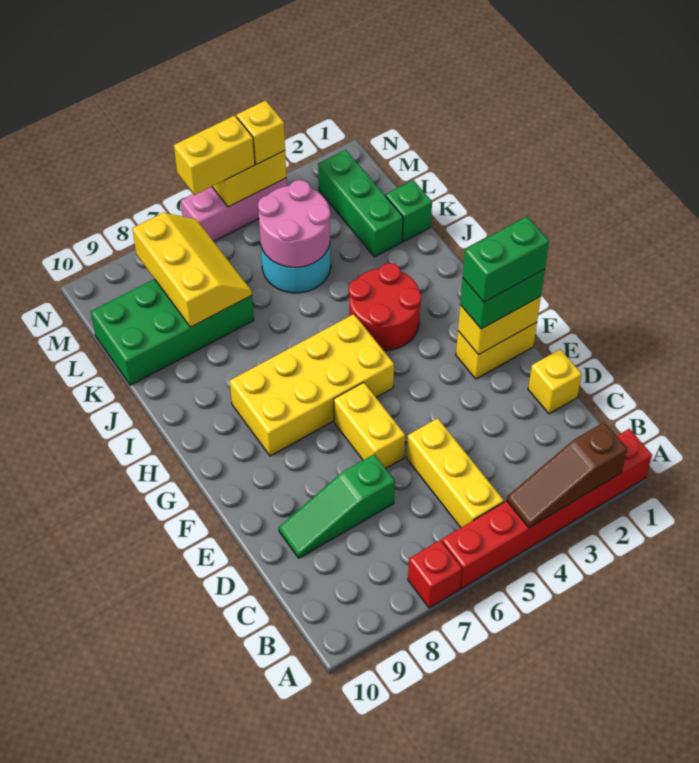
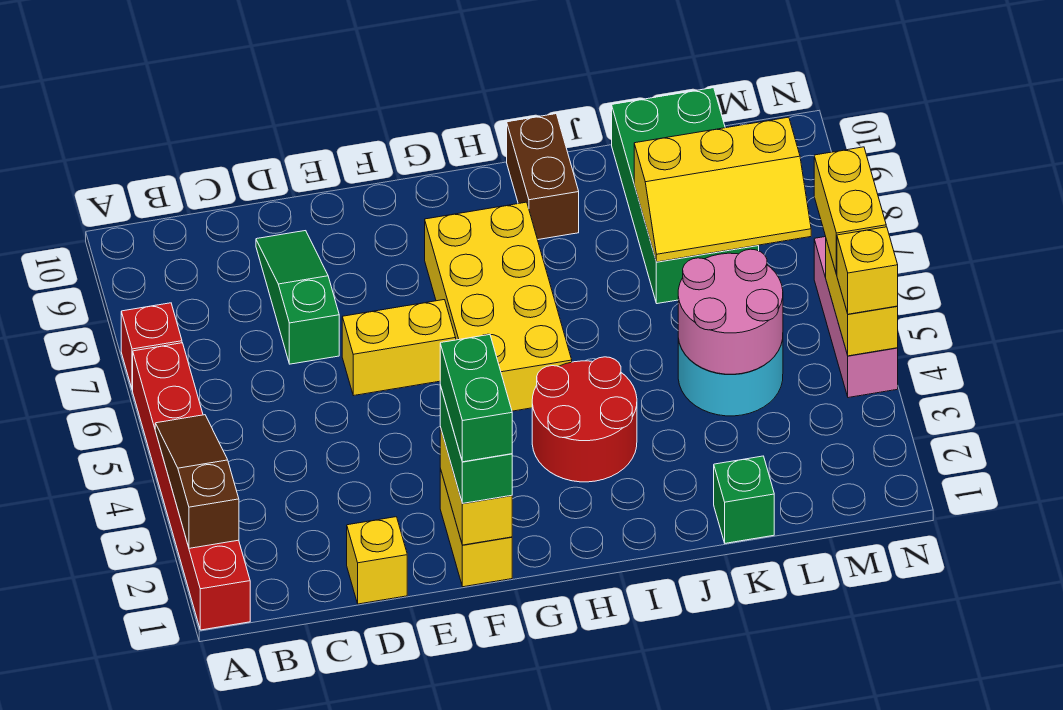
yellow brick B5:D5 level 1 -> none
none -> brown brick I9:I10 level 1
green brick K2:M2 level 1 -> none

